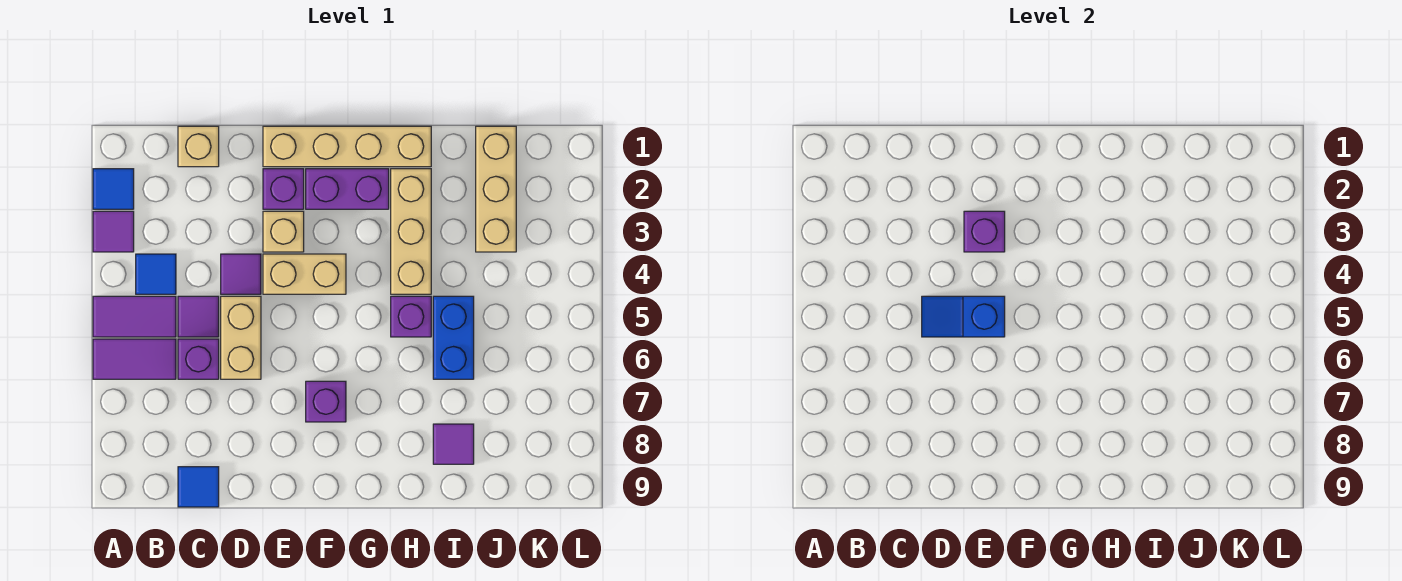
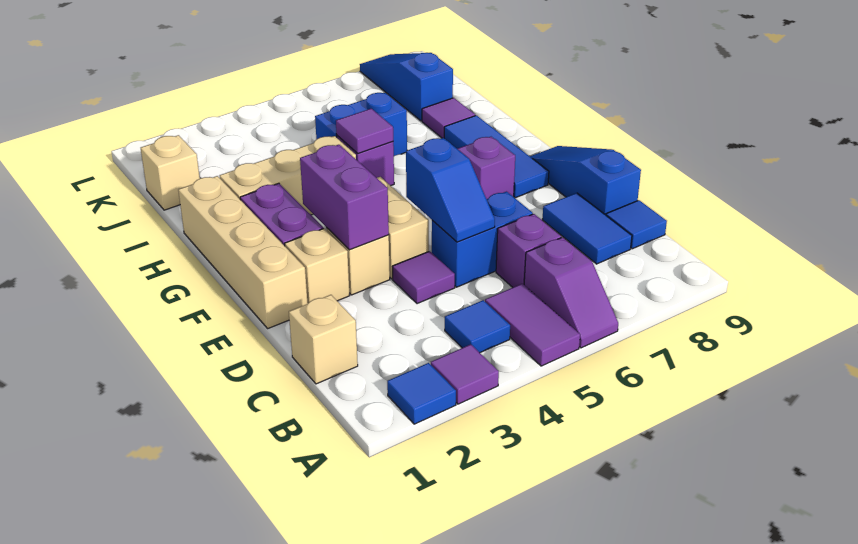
purple tile A6:B6 level 1 -> purple slope A6:B6 level 1 top B
purple tile C5 level 1 -> purple tile H5 level 2
none -> blue tile C8:D8 level 1
tan brick D5:D6 level 1 -> blue brick D5:D6 level 1
none -> blue slope D9:F9 level 1 top D
purple brick E2 level 1 -> tan brick E2 level 1
purple brick E3 level 2 -> purple brick E3:F3 level 2
none -> blue tile F8:H8 level 1
tan brick J1:J3 level 1 -> tan brick J1 level 1
none -> blue slope J8:L8 level 1 top J

